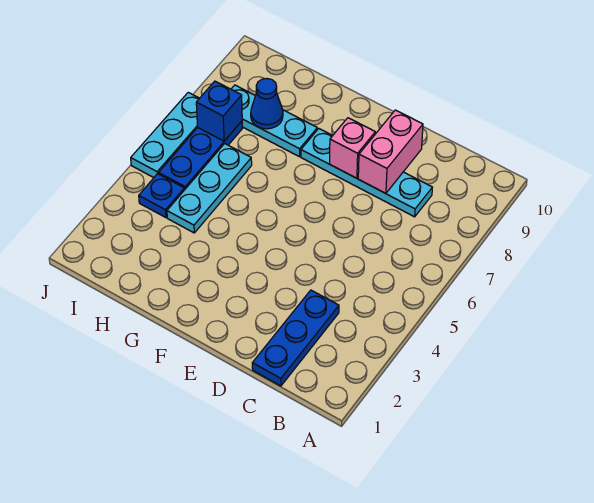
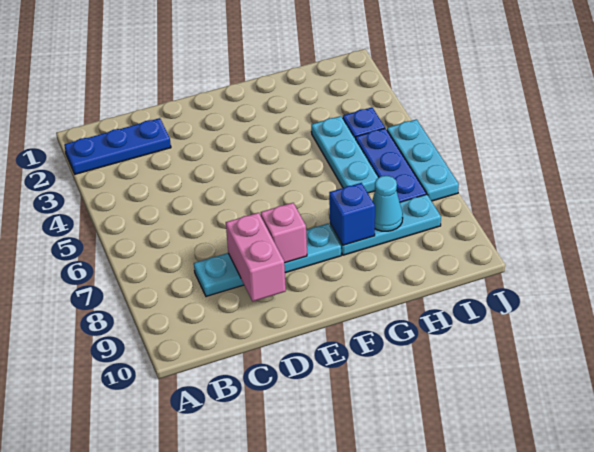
blue plate C1:C3 level 1 -> blue plate A2:C2 level 1
blue cone H8 level 2 -> cyan cone H8 level 2
blue brick I7 level 2 -> blue brick G8 level 2

